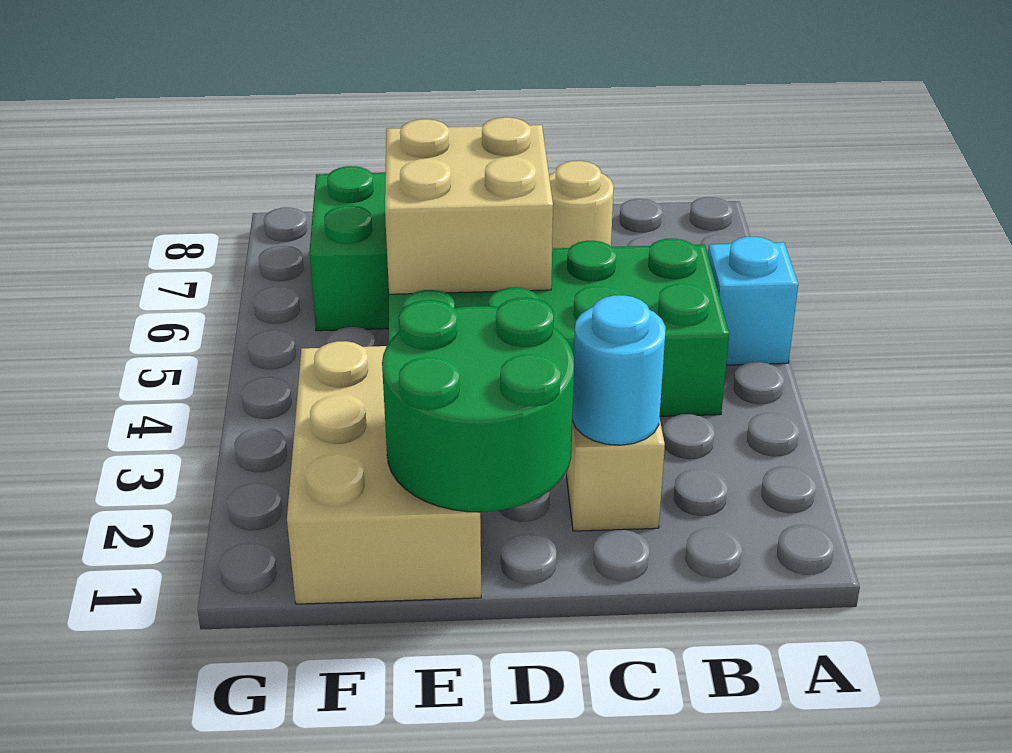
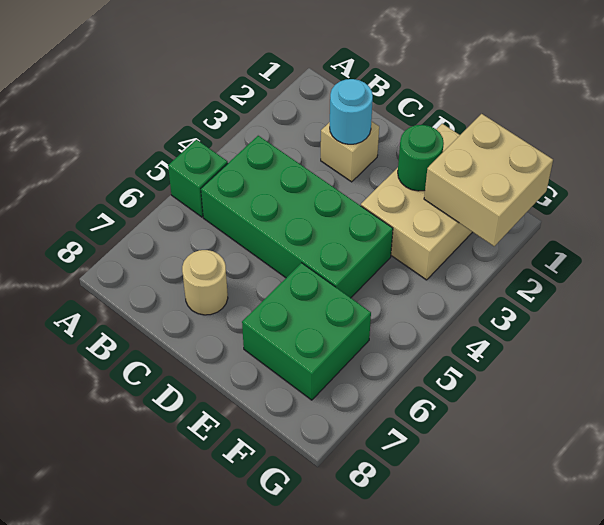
cyan brick A5 level 1 -> green brick A5 level 1
green round brick D1:E2 level 2 -> green round brick E2 level 2
tan brick D5:E6 level 2 -> tan brick F1:G2 level 2

